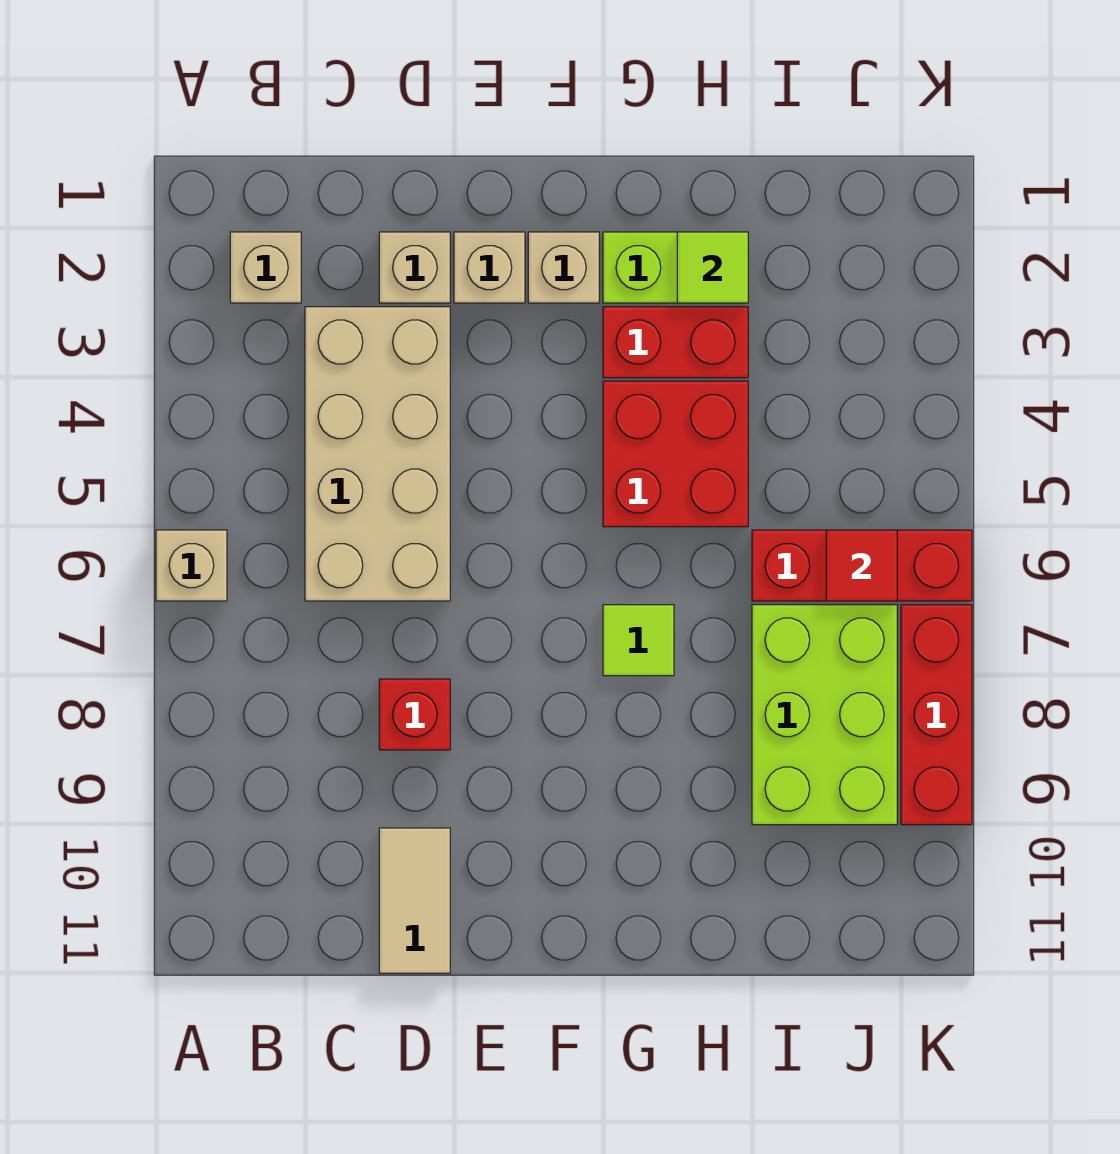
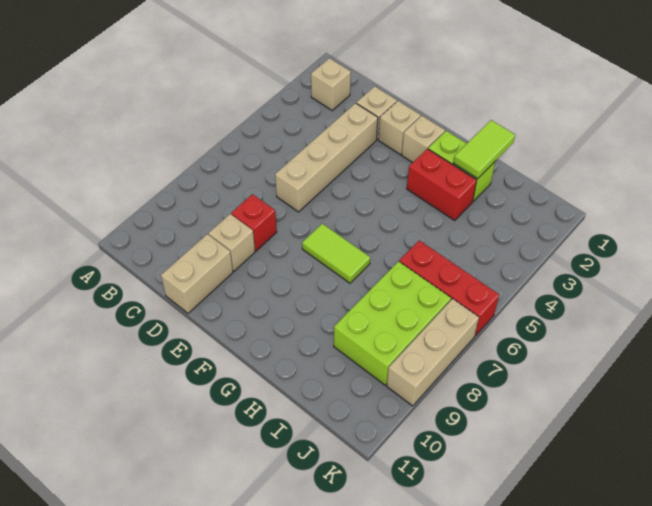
tan brick A6 level 1 -> tan brick D9 level 1
tan brick C3:D6 level 1 -> tan brick D3:D6 level 1
tan tile D10:D11 level 1 -> tan brick D10:D11 level 1
red brick G4:H5 level 1 -> none
lime tile G7 level 1 -> lime tile F7:G7 level 1
lime tile H2 level 2 -> lime tile H1:H2 level 2
red tile J6 level 2 -> none
red brick K7:K9 level 1 -> tan brick K7:K9 level 1

